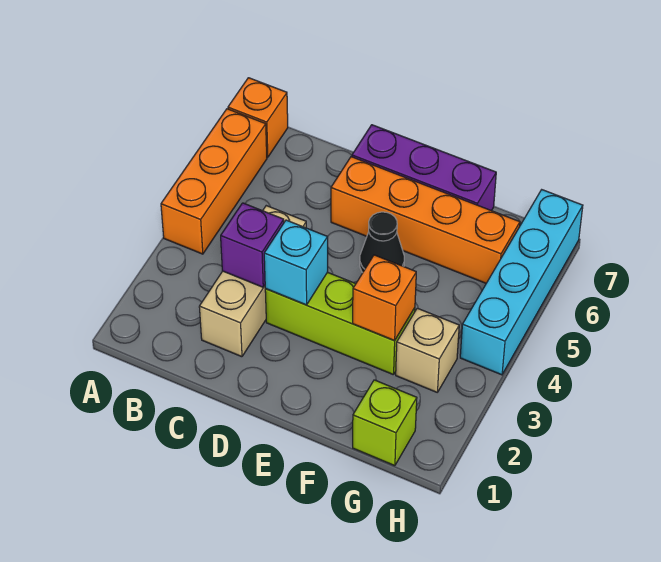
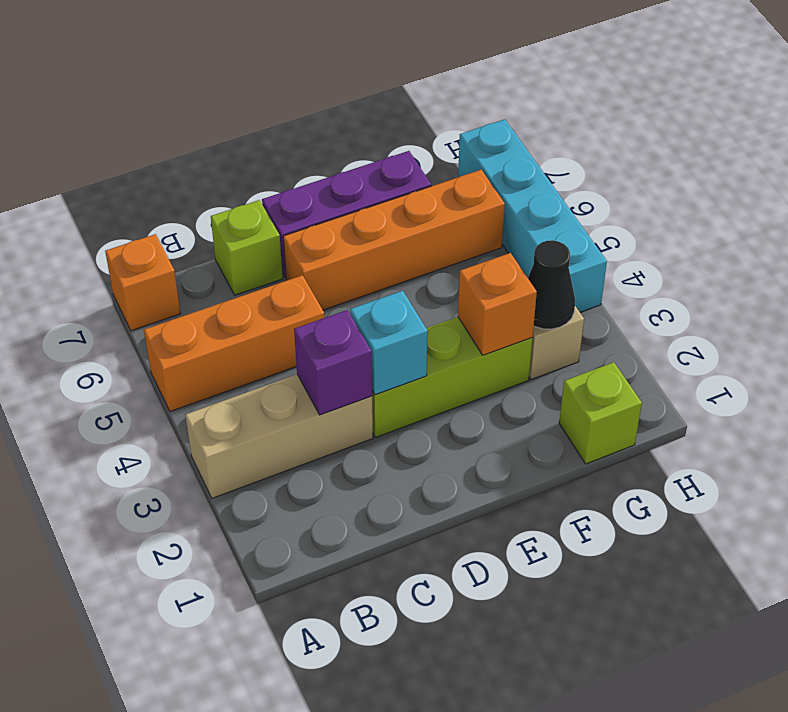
orange brick A4:A6 level 1 -> orange brick A5:C5 level 1
tan brick C2:C4 level 1 -> tan brick A3:C3 level 1
none -> lime brick C7 level 1
black cone E5 level 1 -> black cone G3 level 2

